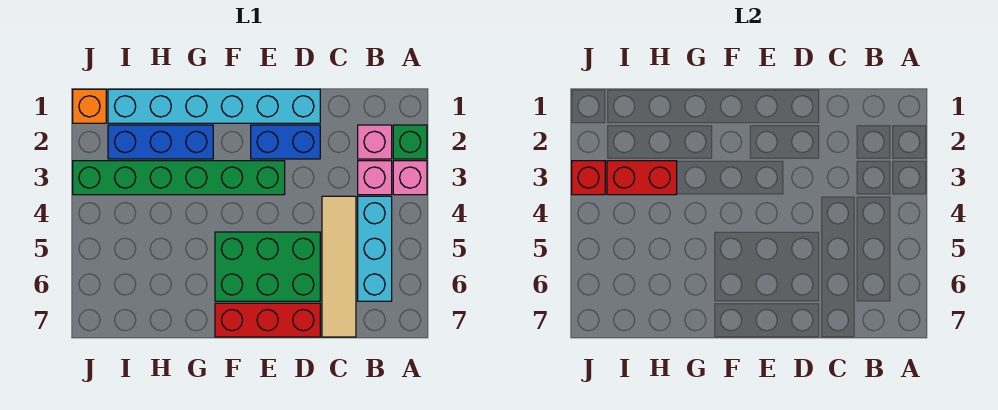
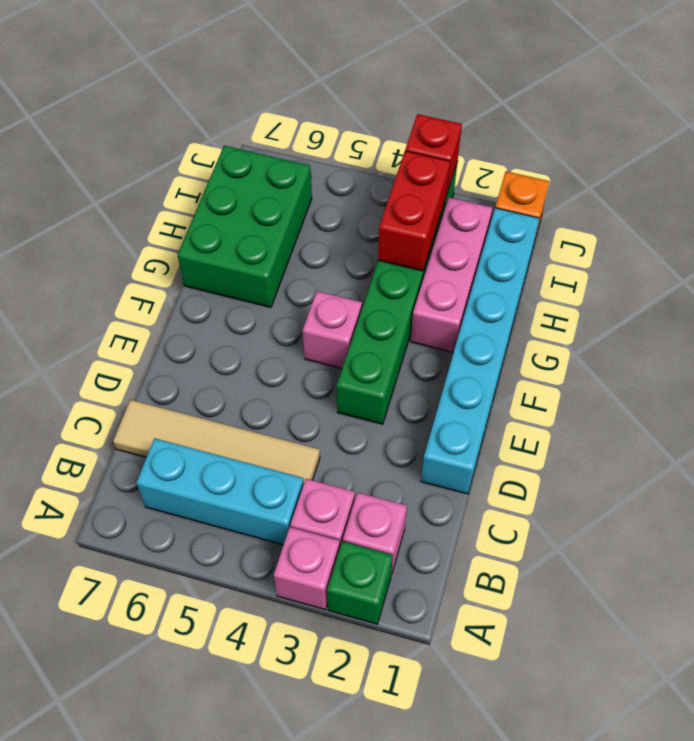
blue brick D2:E2 level 1 -> none
green brick D5:F6 level 1 -> green brick G6:I7 level 1
red brick D7:F7 level 1 -> none
none -> pink brick F4 level 1
blue brick G2:I2 level 1 -> pink brick G2:I2 level 1

